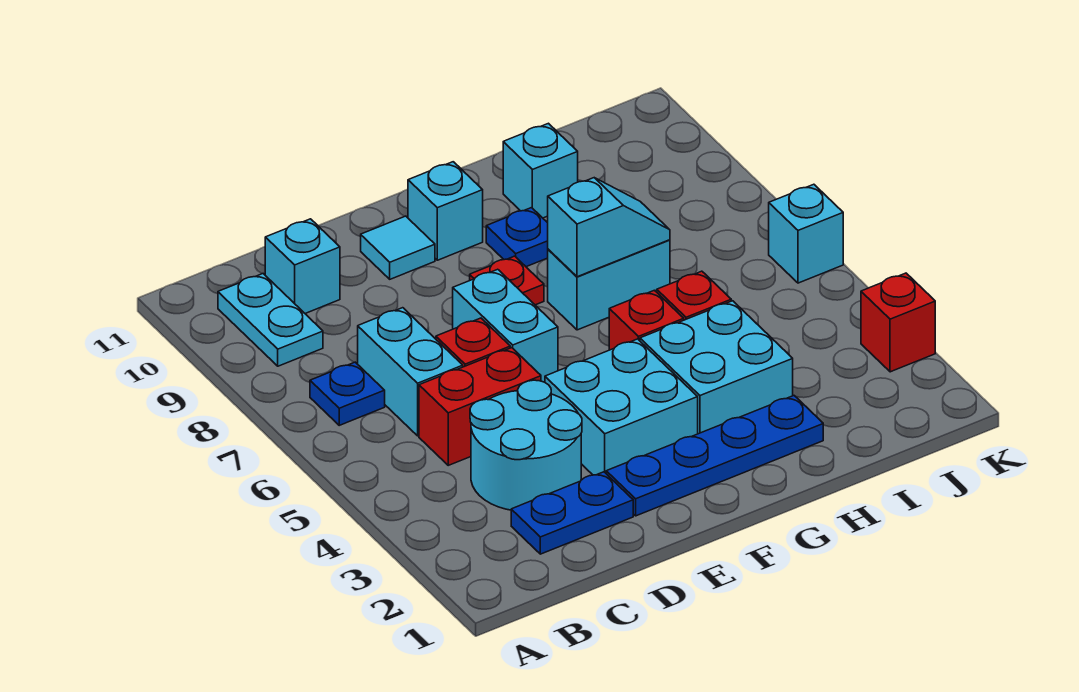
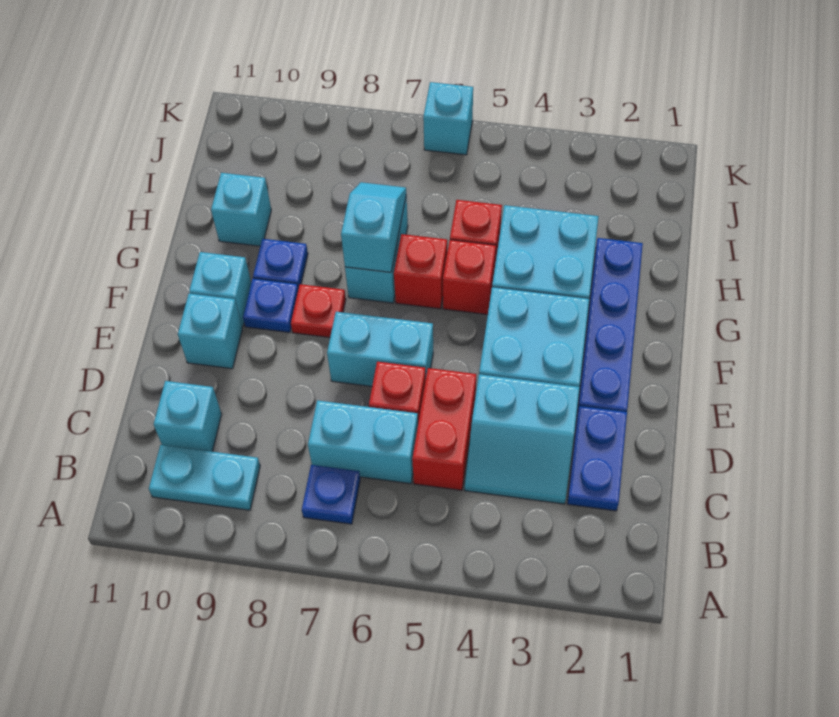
cyan round brick C3:D4 level 1 -> cyan slope C3:D4 level 1 top D
cyan tile E10 level 1 -> cyan brick E10 level 1
none -> blue plate F9 level 1
red brick K3 level 1 -> red brick G6 level 1

